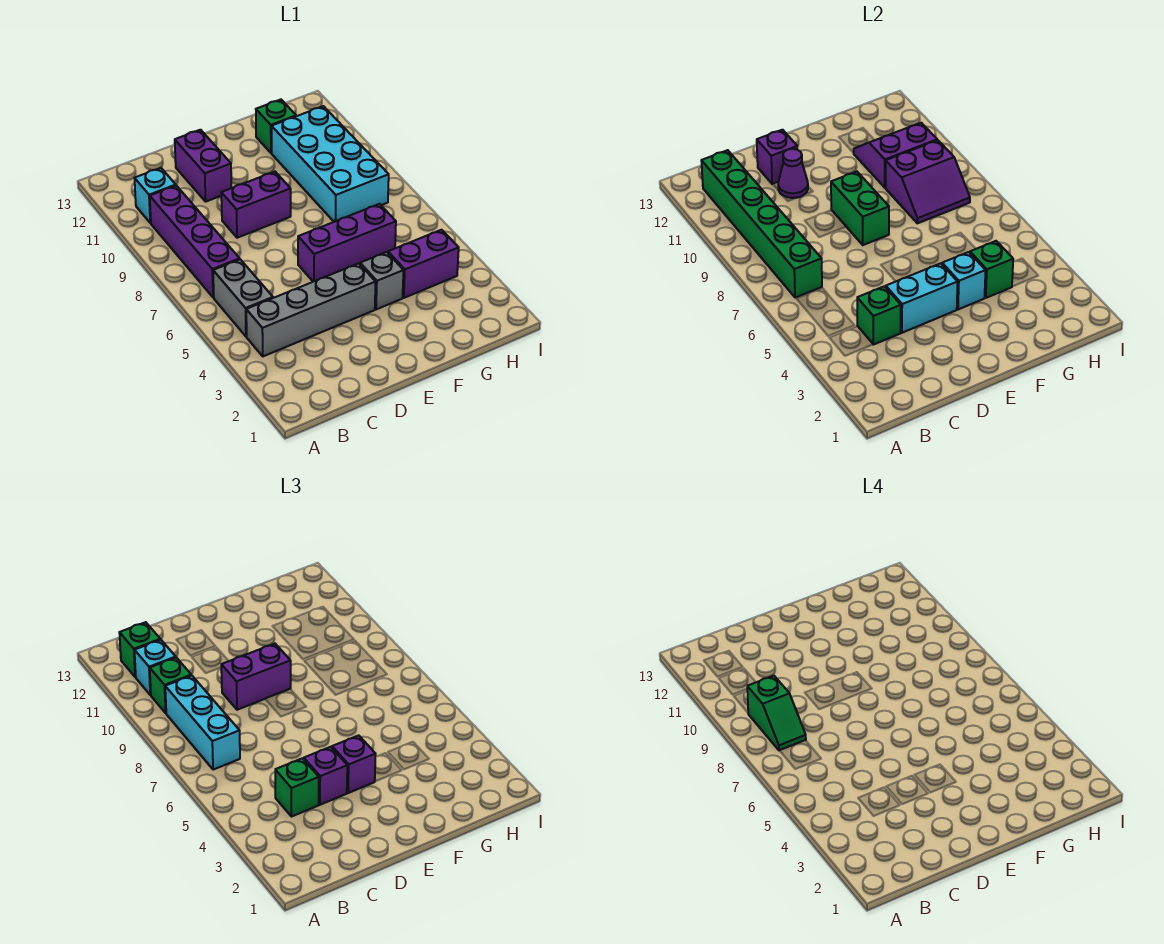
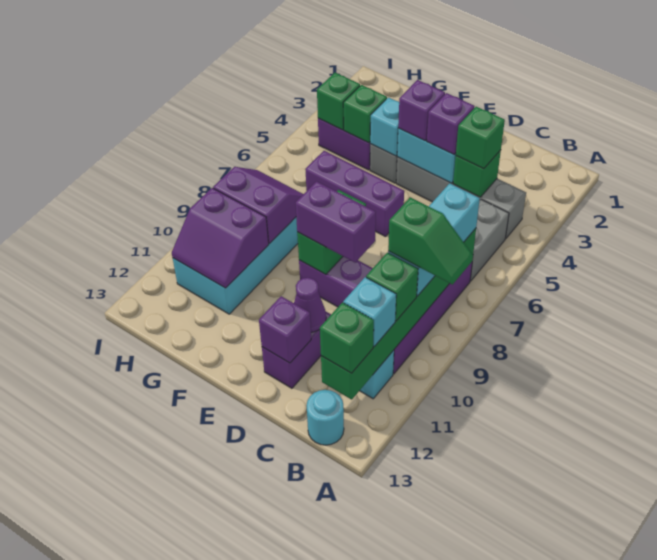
green slope B8:B9 level 4 top 9 -> green slope A9:B9 level 4 top B
none -> cyan round brick B13 level 1
green brick G12 level 1 -> green brick H4 level 2

